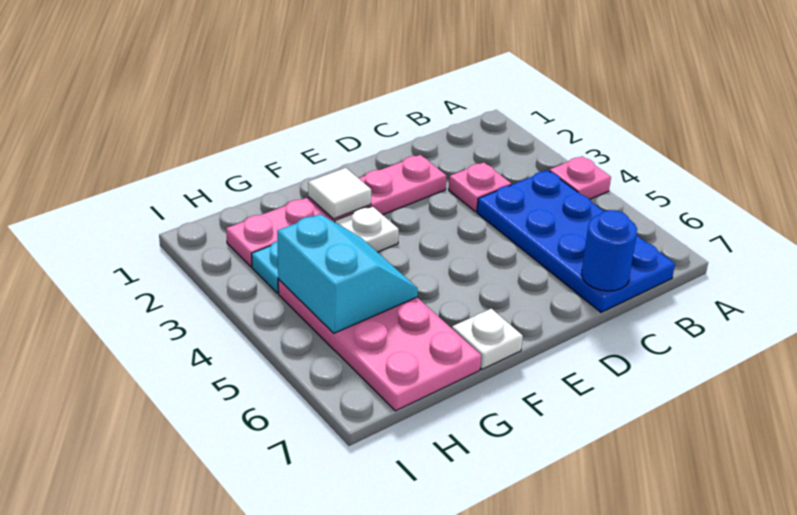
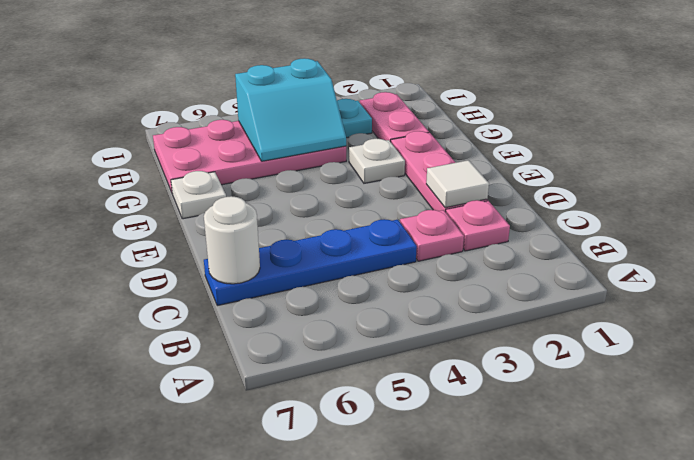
pink plate A4 level 1 -> pink plate C2 level 1
blue plate B4:C7 level 1 -> blue plate C4:C7 level 1
blue round brick C7 level 2 -> white round brick C7 level 2
white tile F2 level 2 -> white tile D2 level 2

